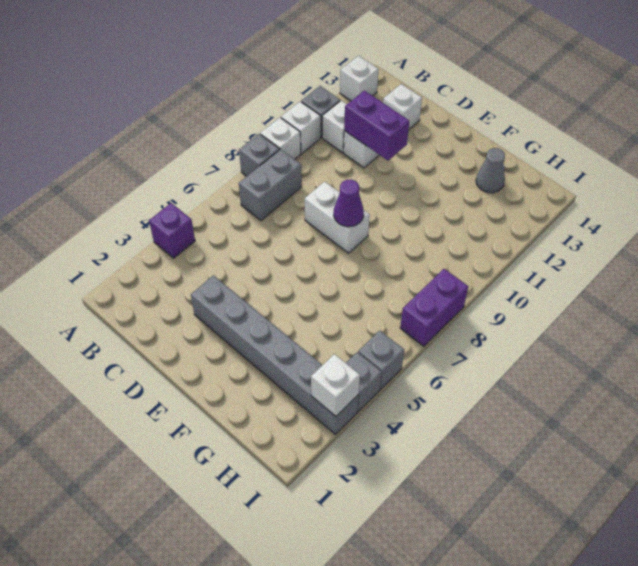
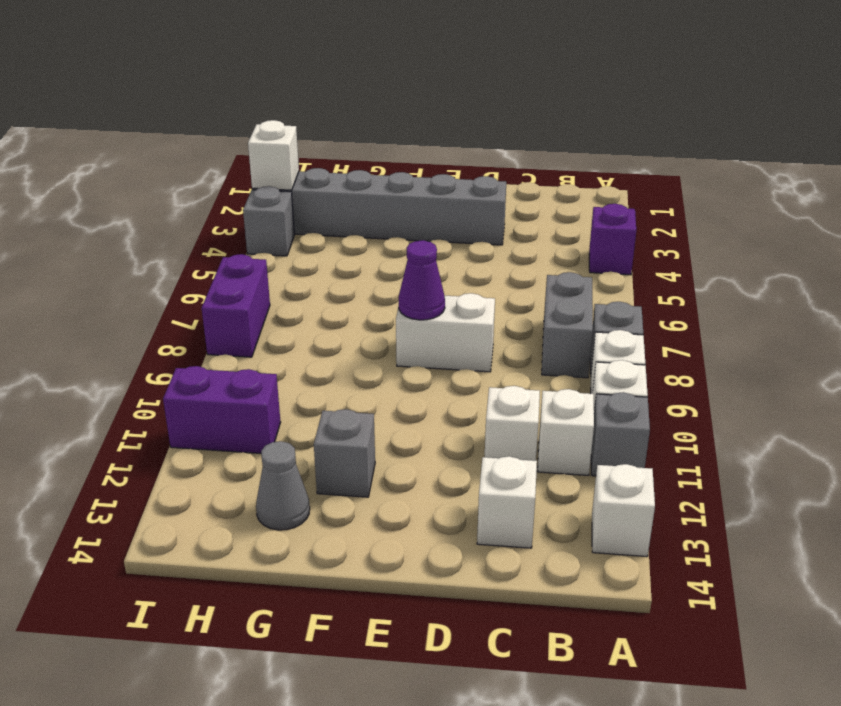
purple brick C11:D11 level 2 -> purple brick H11:I11 level 1
grey brick I5 level 1 -> grey brick F12 level 1

